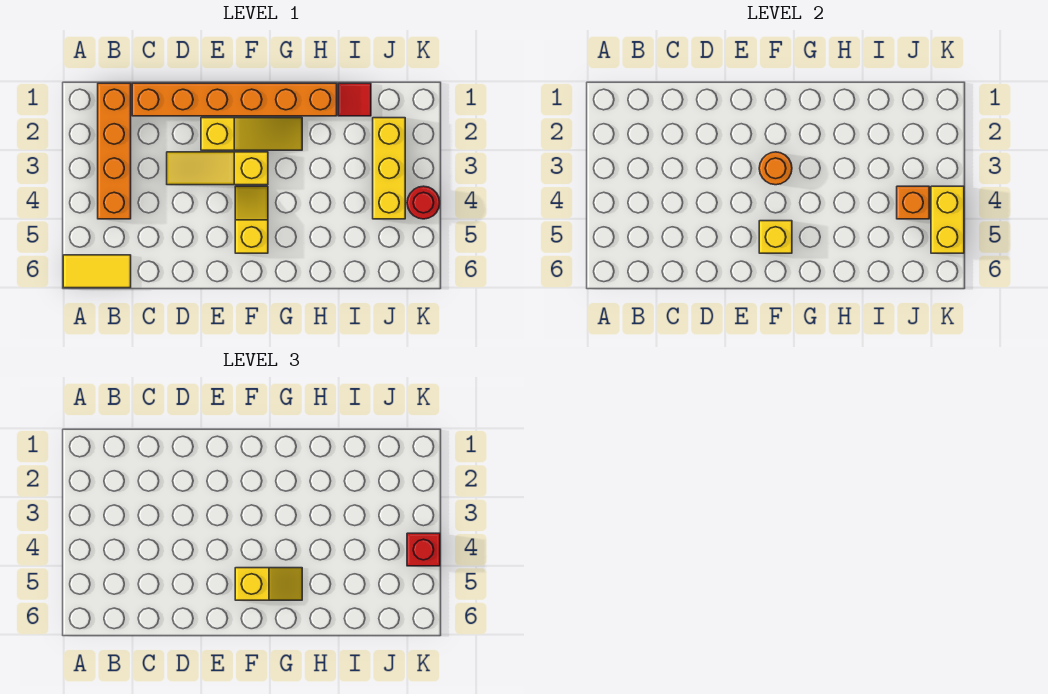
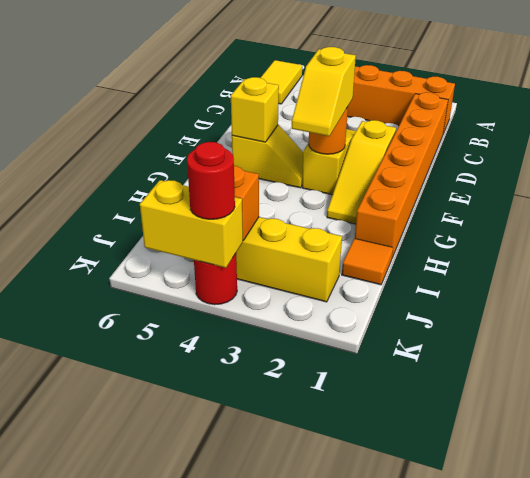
yellow slope F5:G5 level 3 top F -> yellow slope F3:G3 level 3 top F
red tile I1 level 1 -> orange tile I1 level 1
red brick K4 level 3 -> red round brick K4 level 3

